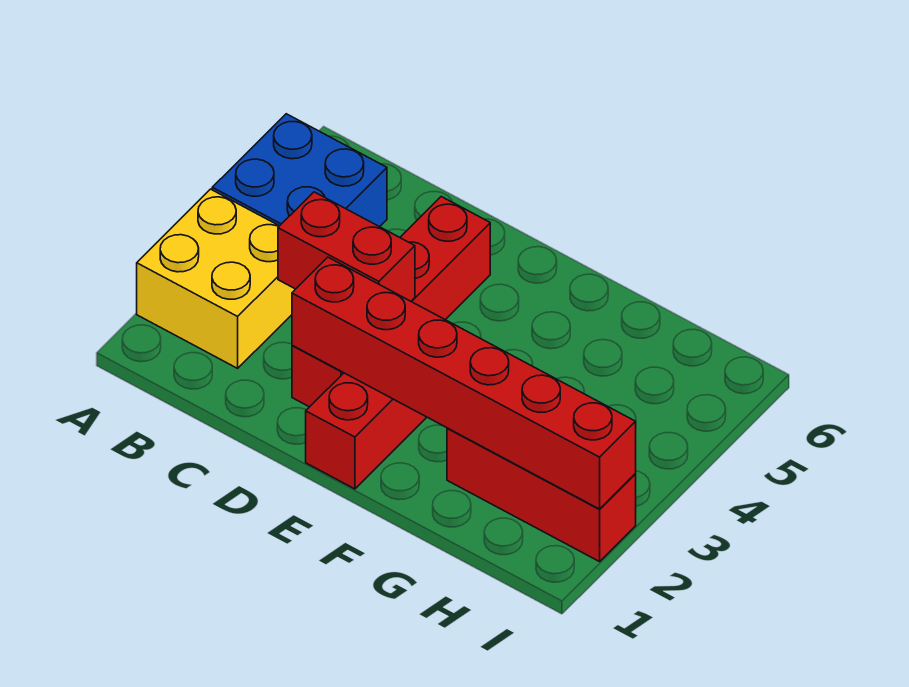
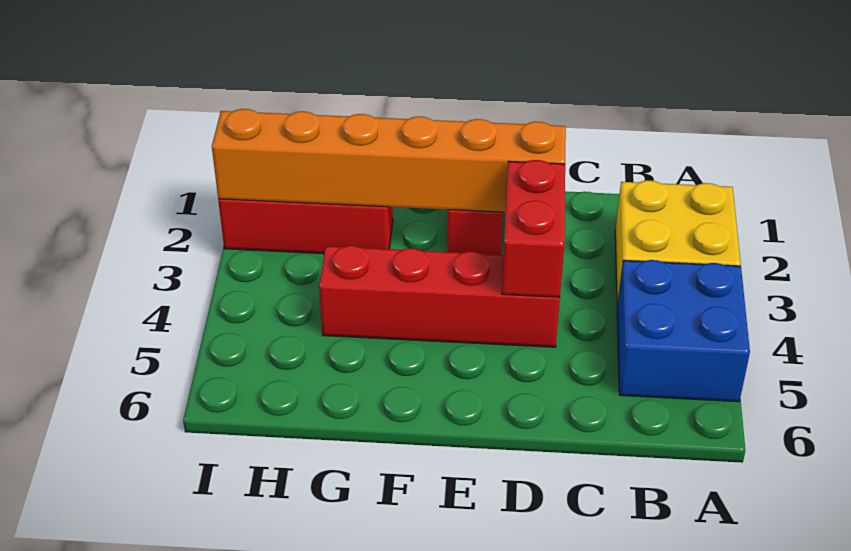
red brick C3:D3 level 2 -> red brick D3:D4 level 2
red brick D2:D5 level 1 -> red brick D4:G4 level 1
red brick D2:I2 level 2 -> orange brick D2:I2 level 2

